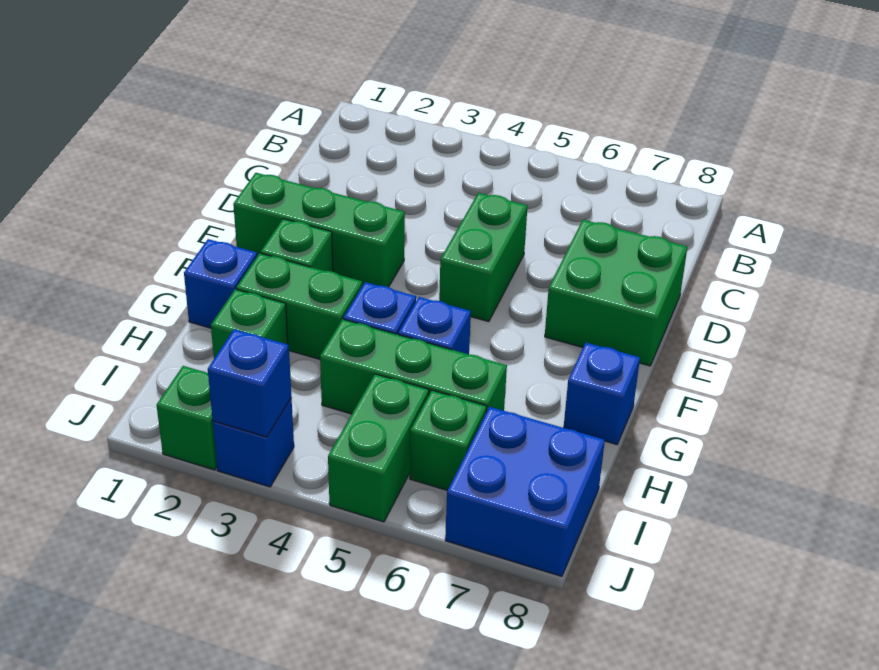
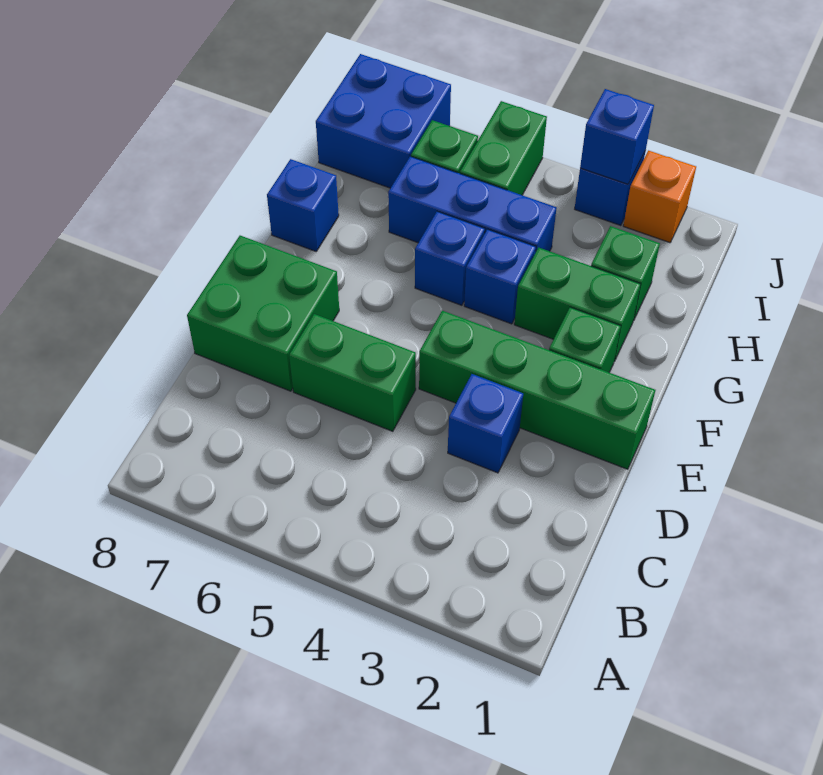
green brick D5:E5 level 1 -> green brick D5:D6 level 1
green brick E1:E3 level 1 -> green brick E1:E4 level 1
blue brick G1 level 1 -> blue brick D3 level 1
green brick H4:H6 level 1 -> blue brick H4:H6 level 1
green brick J2 level 1 -> orange brick J2 level 1

